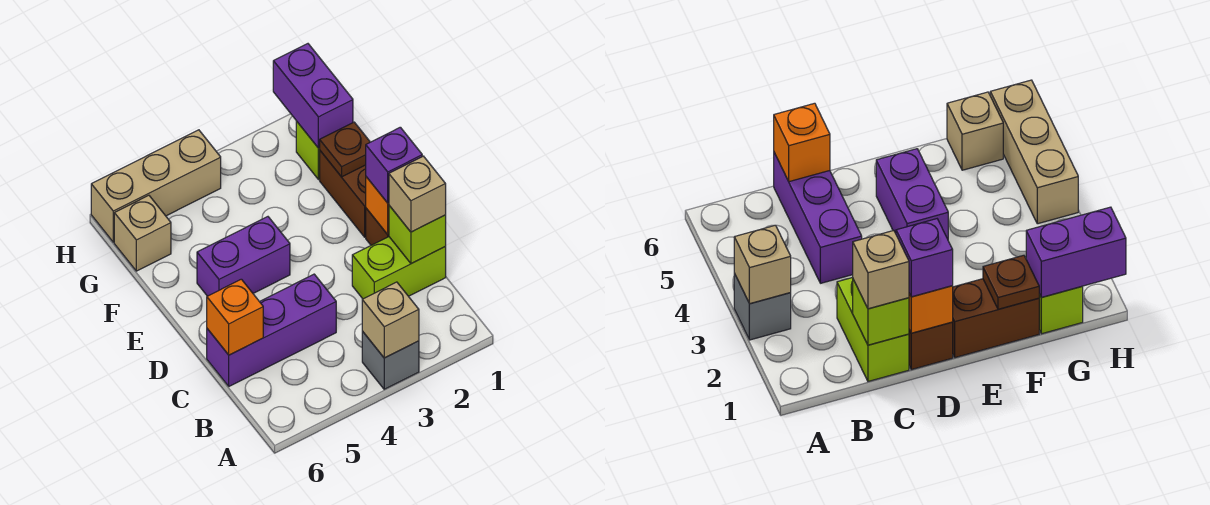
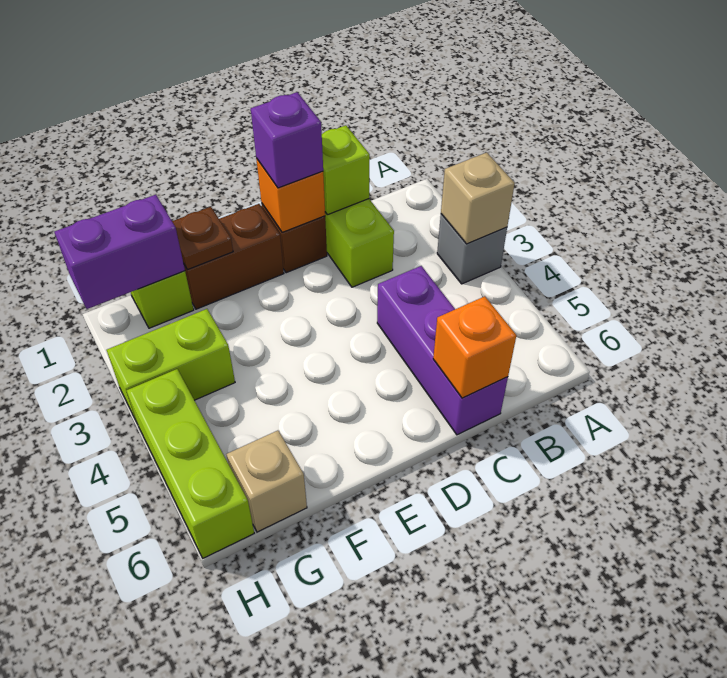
tan brick C1 level 3 -> none
purple brick E4:E5 level 1 -> none
none -> lime brick G3:H3 level 1
tan brick H4:H6 level 1 -> lime brick H4:H6 level 1

